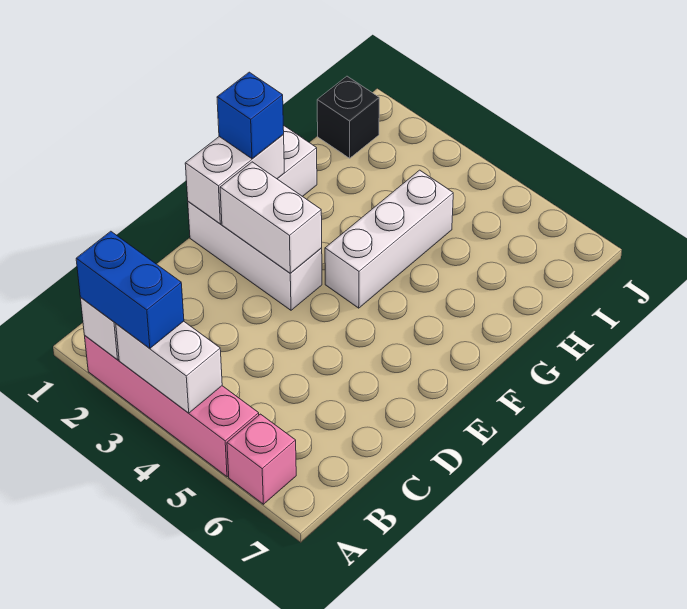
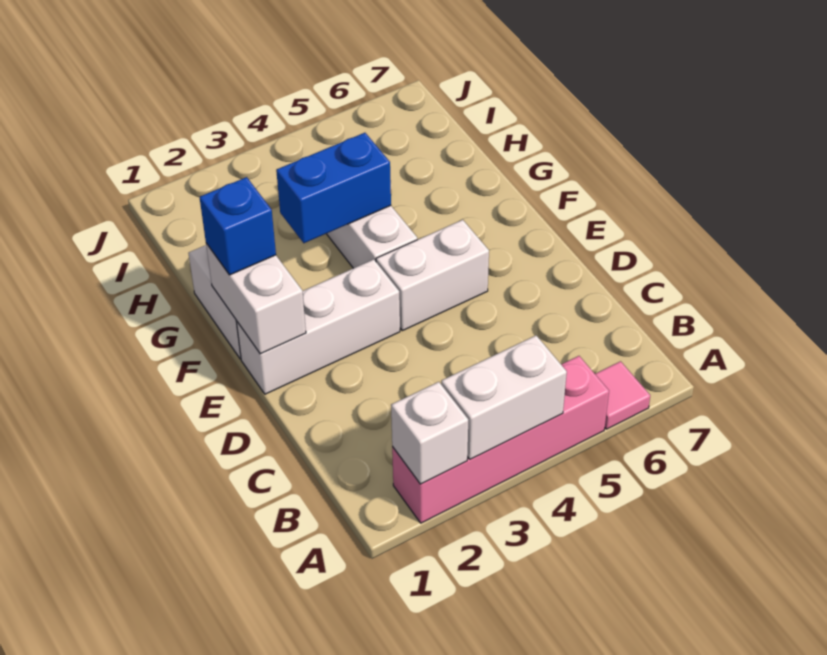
blue brick A2:A3 level 3 -> blue brick G3:G4 level 2
pink brick A6 level 1 -> pink tile A6 level 1
white brick E2:E3 level 2 -> white brick E4:E5 level 1
black brick I1 level 1 -> none

